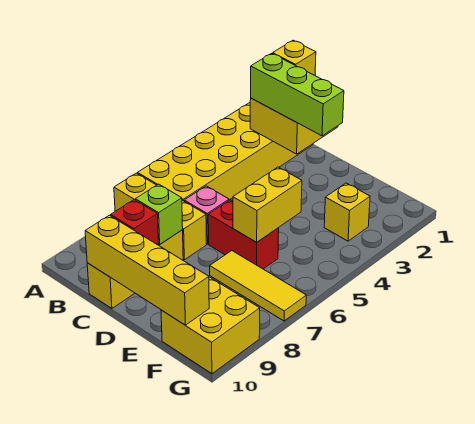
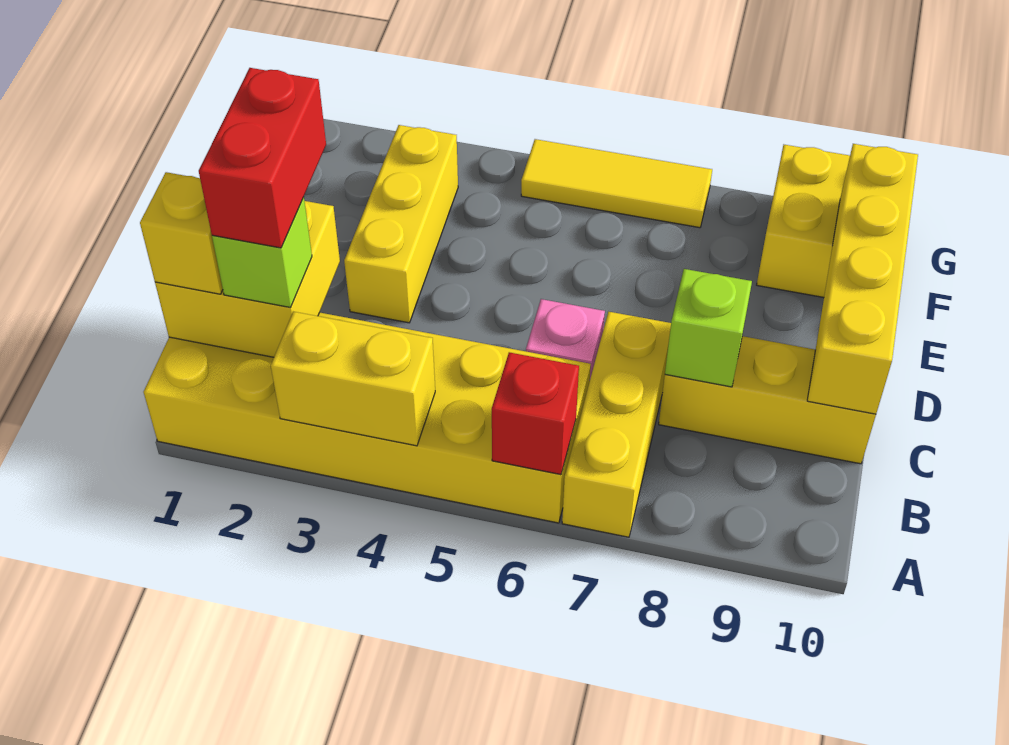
lime brick B2:D2 level 3 -> lime brick B2 level 3
red brick C9 level 2 -> red brick A6 level 2
red brick D6:E6 level 1 -> red brick B2:C2 level 4
yellow brick E5:E6 level 2 -> yellow brick A3:A4 level 2
yellow tile E7:G7 level 1 -> yellow tile G5:G7 level 1
yellow brick F3 level 1 -> yellow brick D3:F3 level 1

